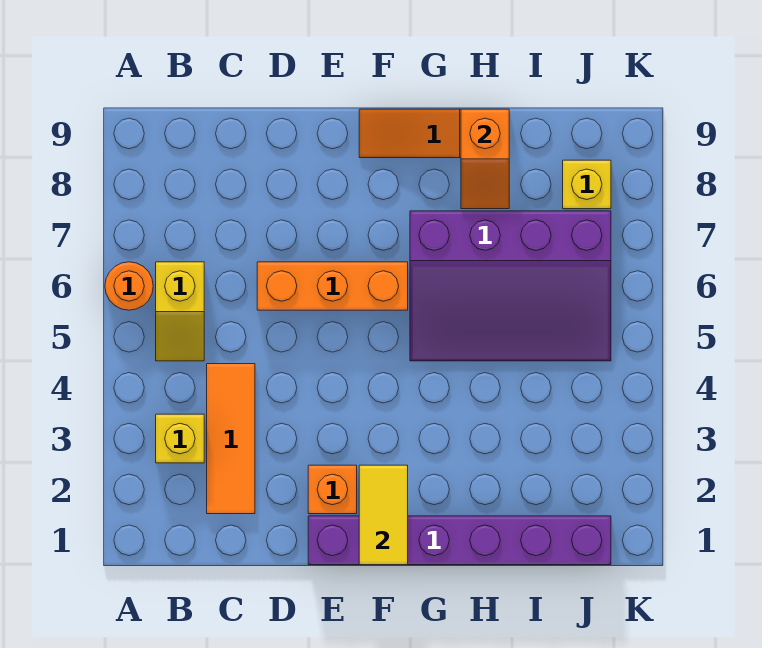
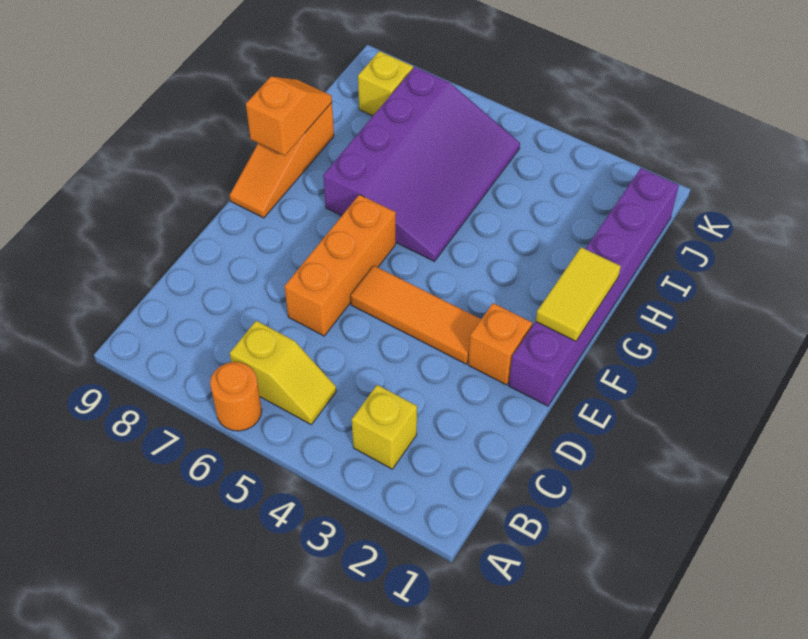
orange tile C2:C4 level 1 -> orange tile E3:E5 level 1
yellow tile F1:F2 level 2 -> yellow tile F1:G1 level 2
orange slope H8:H9 level 2 top 9 -> orange slope G9:H9 level 2 top G

